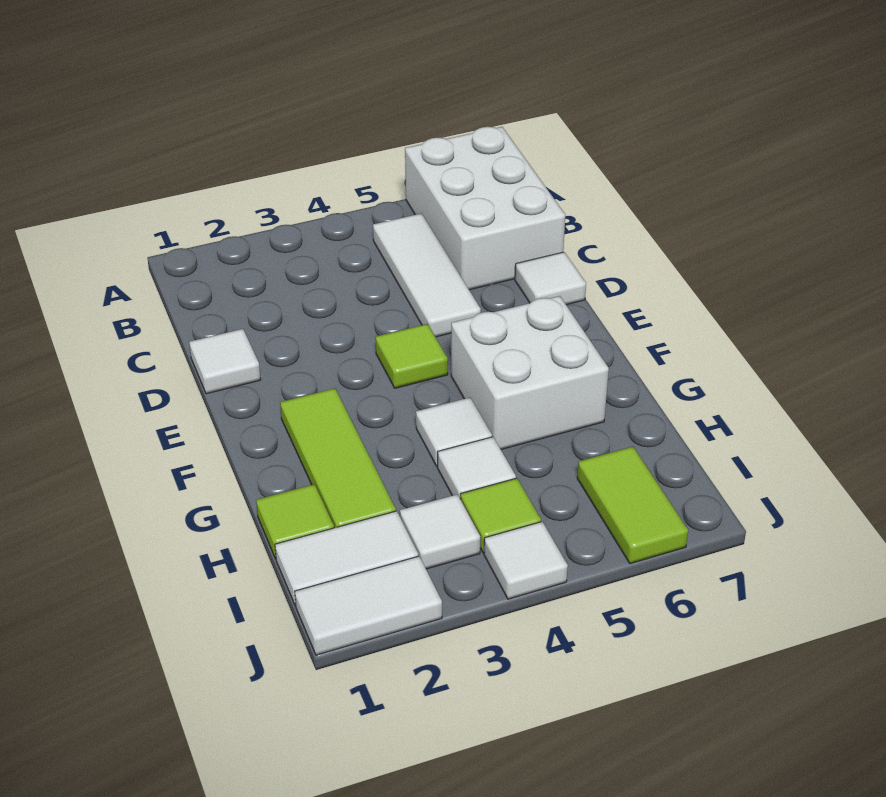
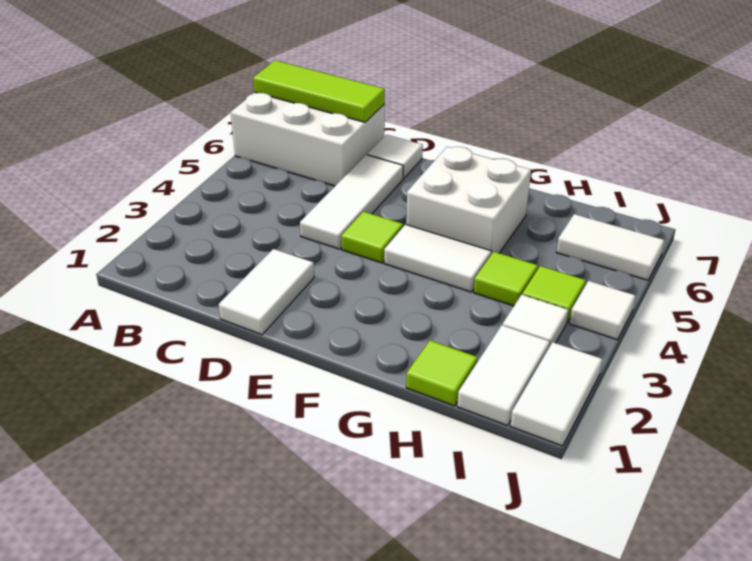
white tile B5:D5 level 1 -> white tile D4:D6 level 1
white tile D1 level 1 -> white tile D1:D2 level 1
lime tile F2:H2 level 1 -> lime tile A7:C7 level 2
white tile G4 level 1 -> white tile F4:G4 level 1
white tile H4 level 1 -> lime tile H4 level 1
lime tile I6:J6 level 1 -> white tile I6:J6 level 1

